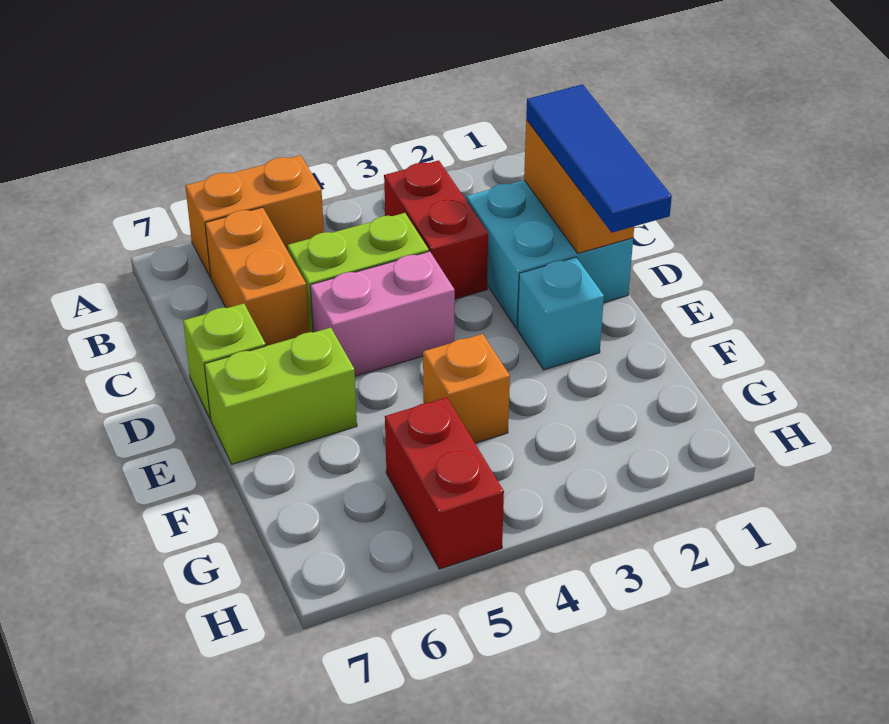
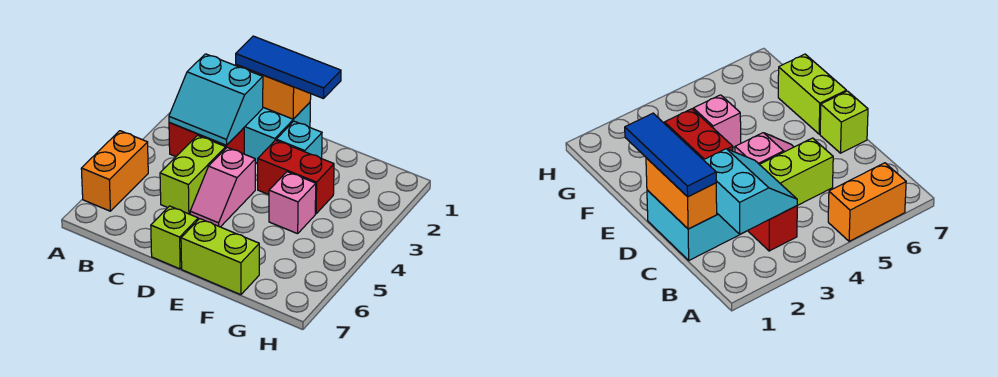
none -> cyan slope B2:C3 level 2 top 2
orange brick B6:C6 level 1 -> none
pink brick D4:D5 level 1 -> pink slope D4:D5 level 1 top 4
lime brick E6:E7 level 1 -> lime brick E7:F7 level 1
orange brick F4 level 1 -> pink brick F4 level 1
red brick G5:H5 level 1 -> red brick E3:F3 level 1

